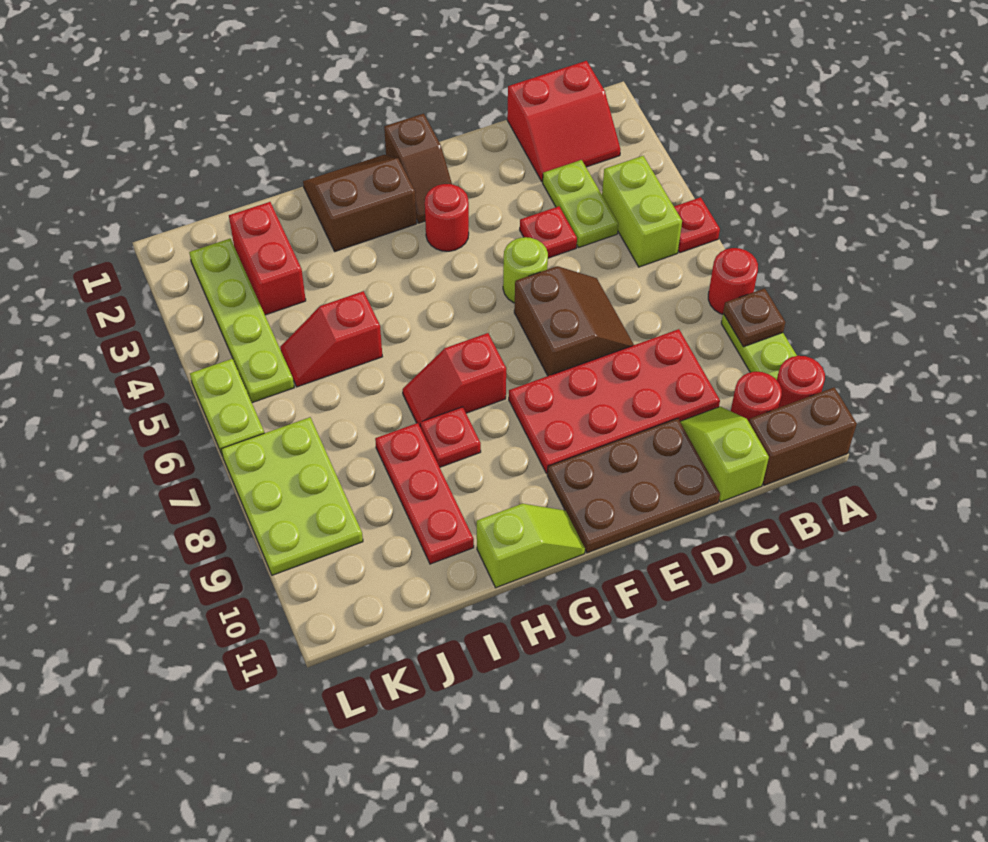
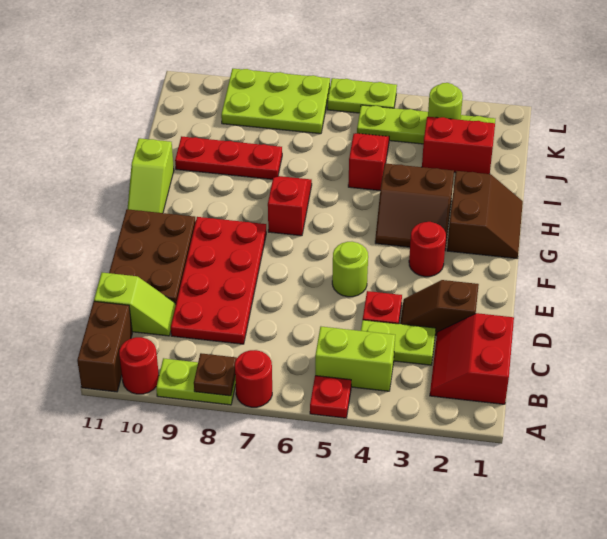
red round brick B10 level 1 -> none
brown slope D6:E7 level 1 top E -> brown slope G3:H4 level 1 top H
brown slope F1:F2 level 1 top 1 -> brown slope D2:D3 level 1 top 2
red plate H8 level 1 -> none
none -> lime round brick K3 level 2

